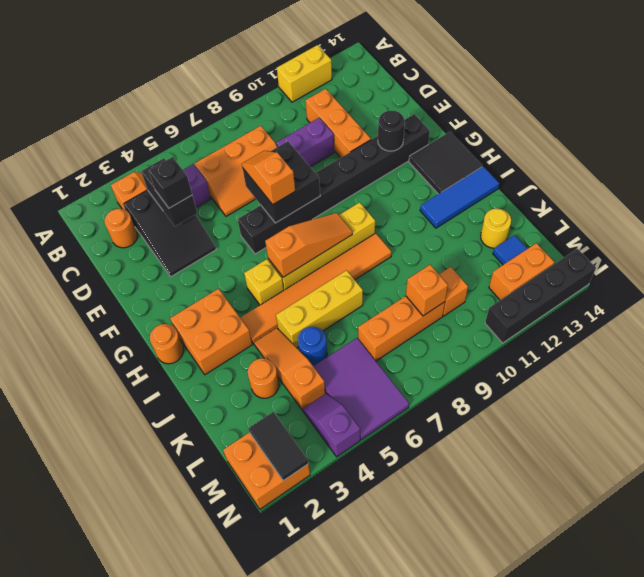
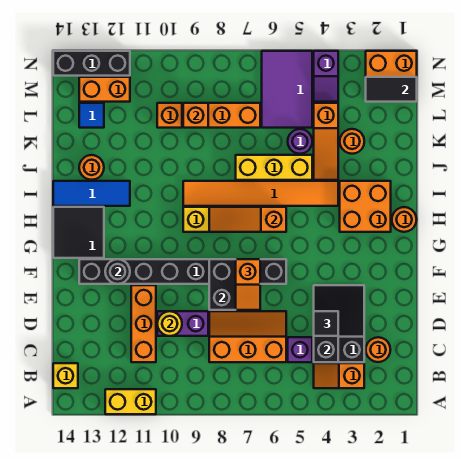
black brick D4 level 3 -> black tile D4 level 3
yellow brick H5 level 1 -> yellow brick B14 level 1
none -> orange round brick J13 level 1
blue round brick K5 level 1 -> purple round brick K5 level 1
yellow round brick K13 level 1 -> yellow round brick D10 level 2
black tile M2:N2 level 2 -> black tile M1:M2 level 2
black brick N11:N14 level 1 -> black brick N12:N14 level 1

